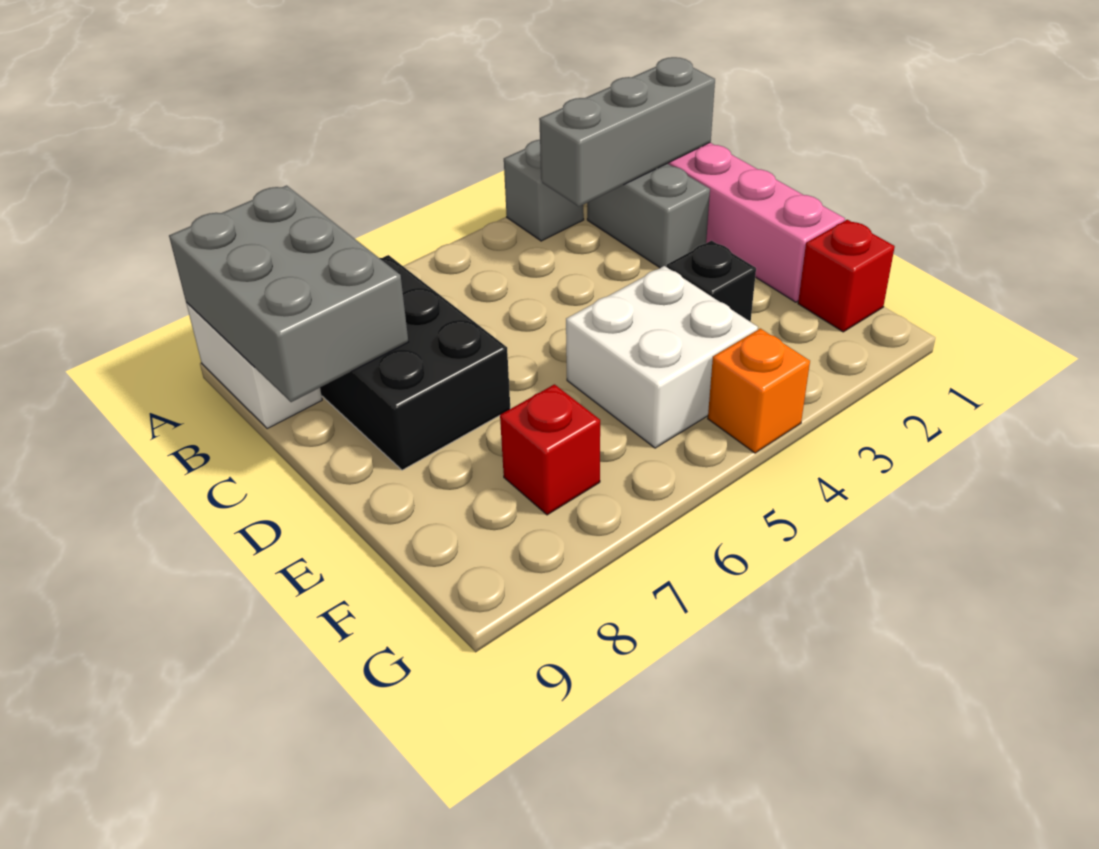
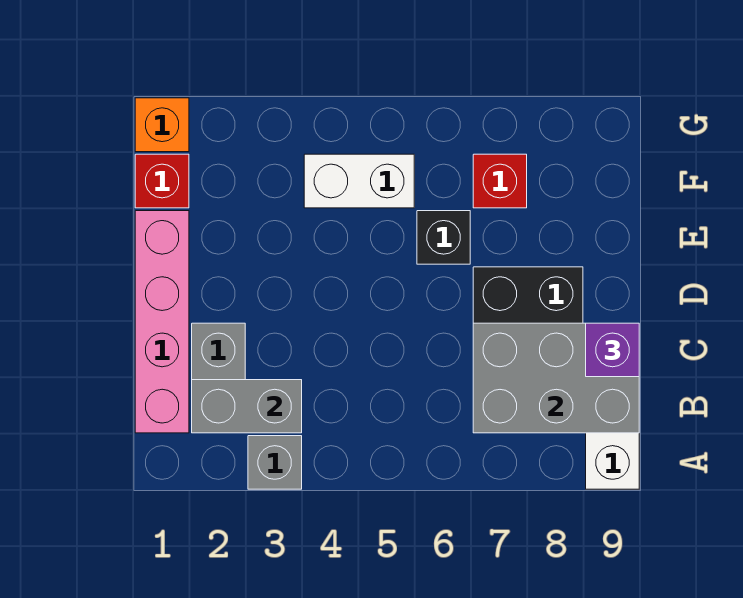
grey brick A8:C9 level 2 -> grey brick B7:C9 level 2
grey brick B1:B3 level 2 -> grey brick B2:B3 level 2
none -> purple brick C9 level 3
black brick E3 level 1 -> black brick E6 level 1
white brick E4:F5 level 1 -> white brick F4:F5 level 1
orange brick G4 level 1 -> orange brick G1 level 1

